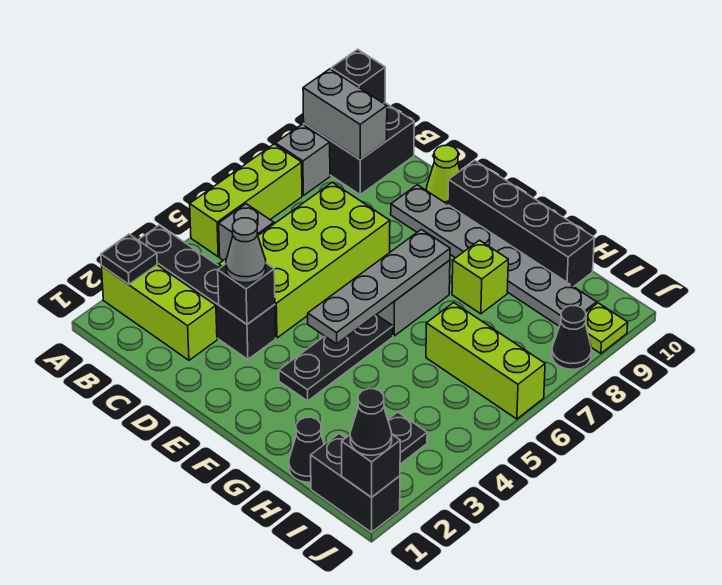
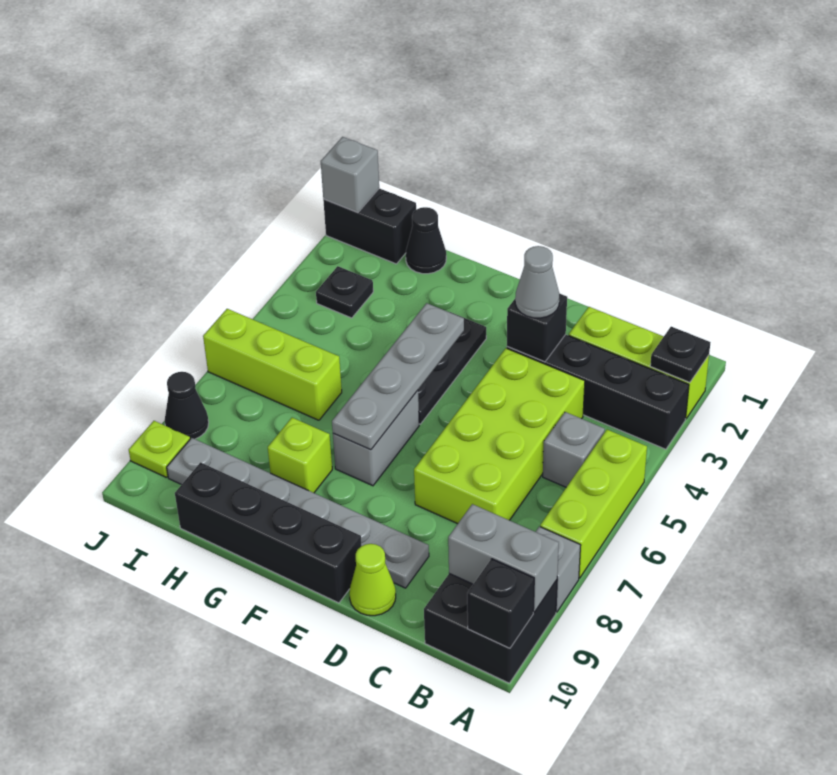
black brick J1 level 2 -> grey brick J1 level 2
black cone J1 level 3 -> none

